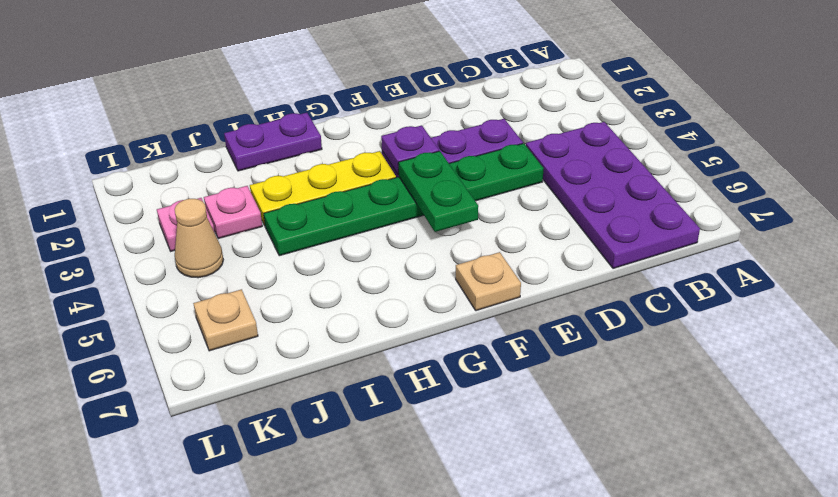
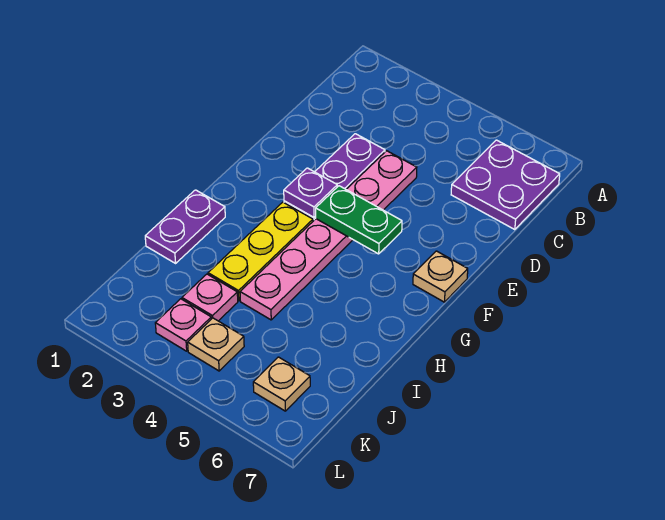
purple plate B4:C7 level 1 -> purple plate B6:C7 level 1
green plate D4:I4 level 1 -> pink plate D4:I4 level 1
tan cone K4 level 1 -> tan plate K4 level 1

